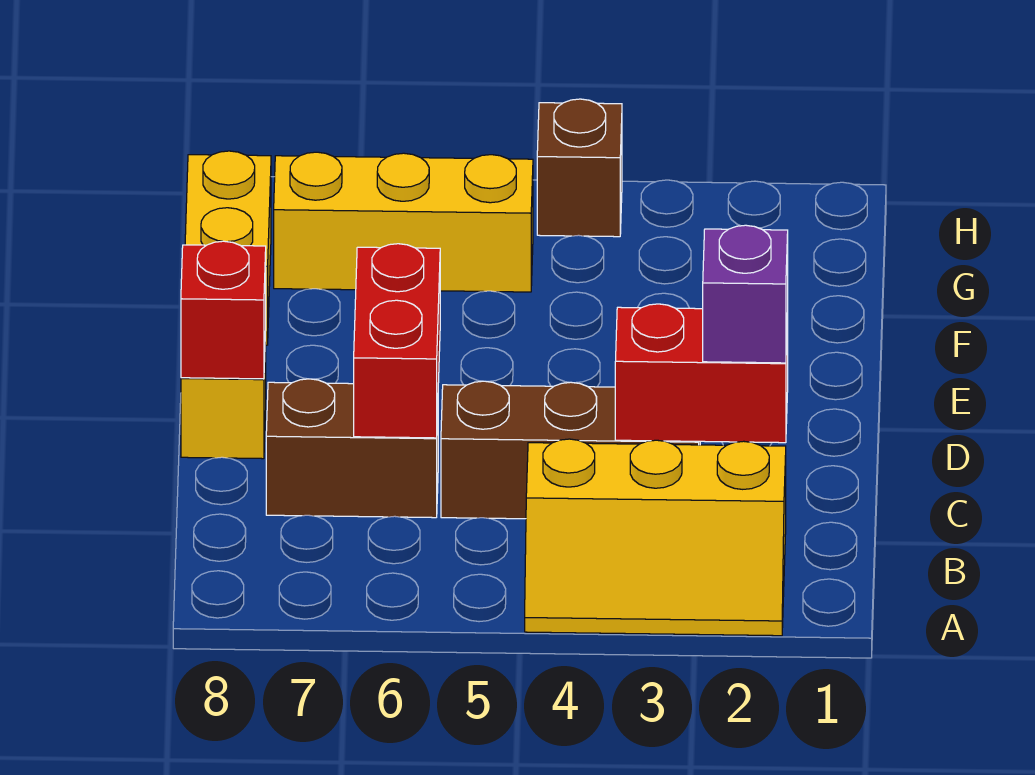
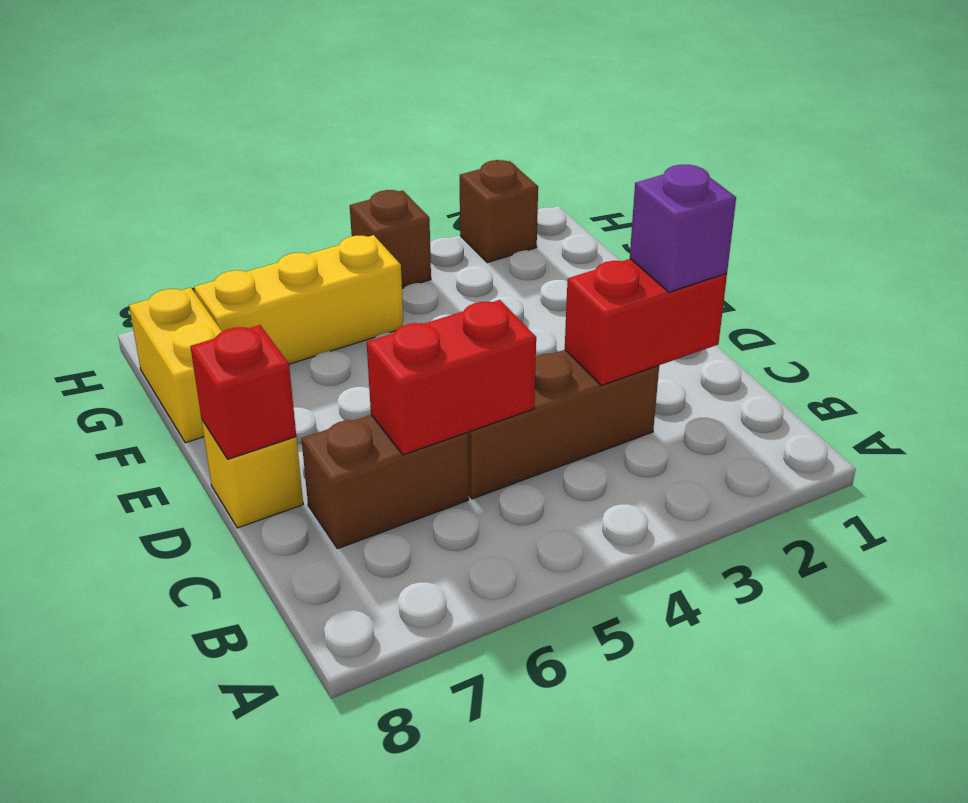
yellow slope A2:B4 level 1 top B -> none
red brick C6:D6 level 2 -> red brick C5:C6 level 2
none -> brown brick H2 level 1

